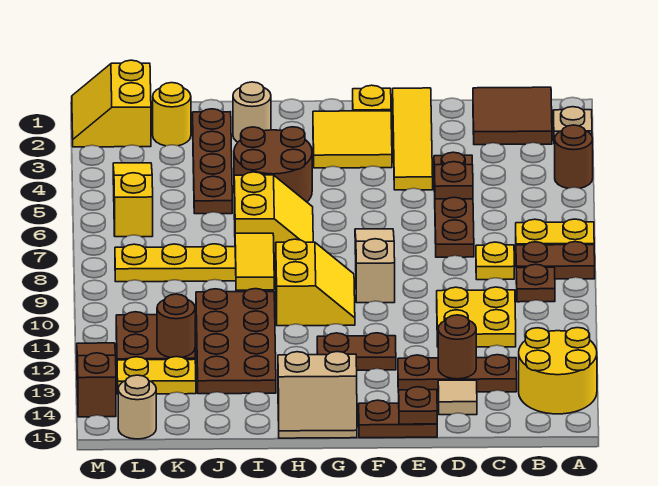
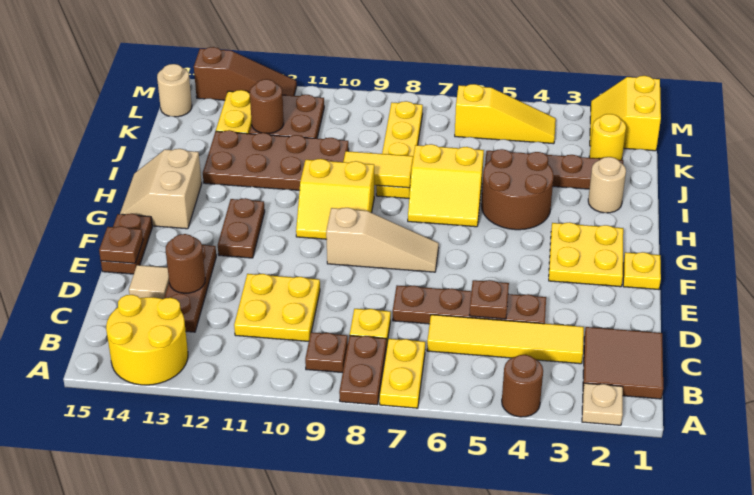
yellow tile E1:E4 level 1 -> yellow tile C3:C6 level 1
yellow tile F2:G3 level 1 -> yellow plate F2:G3 level 1
yellow slope L1:M2 level 1 top L -> yellow slope L1:M2 level 1 top 1

